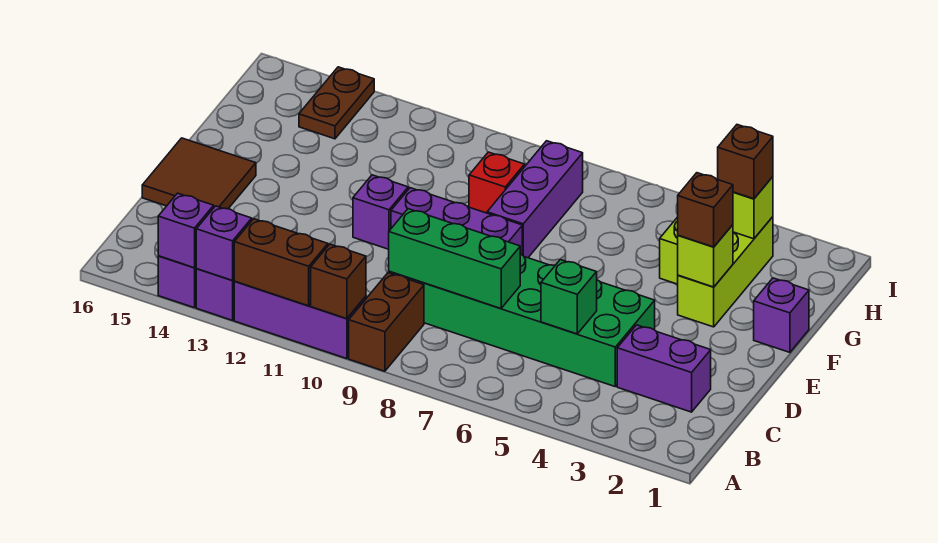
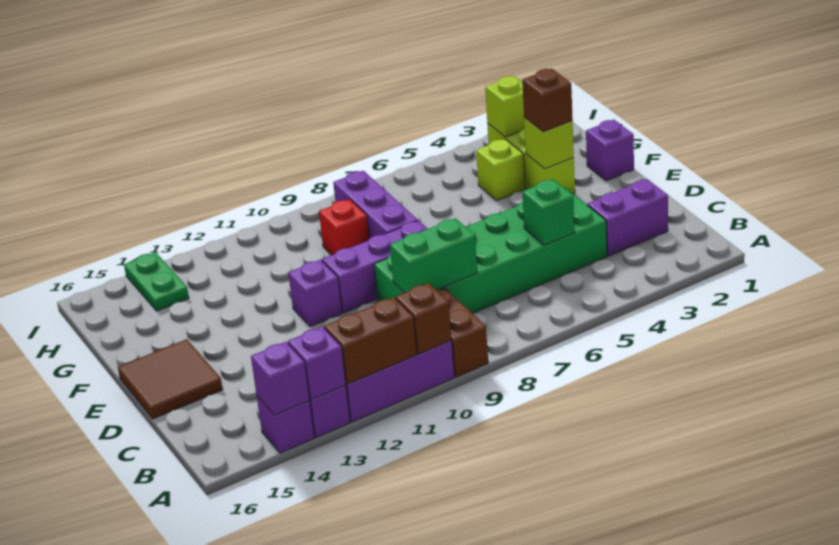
green brick C7:C9 level 2 -> green brick C8:C9 level 2
brown brick H3 level 3 -> none
brown plate H14:I14 level 1 -> green plate H14:I14 level 1

